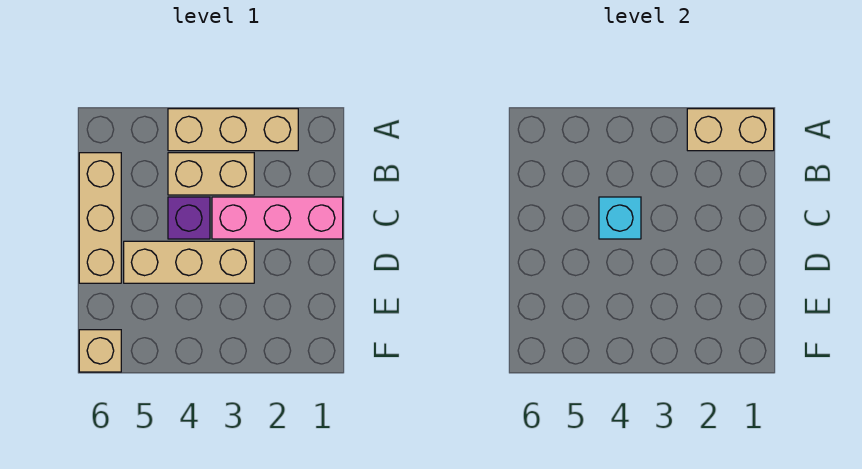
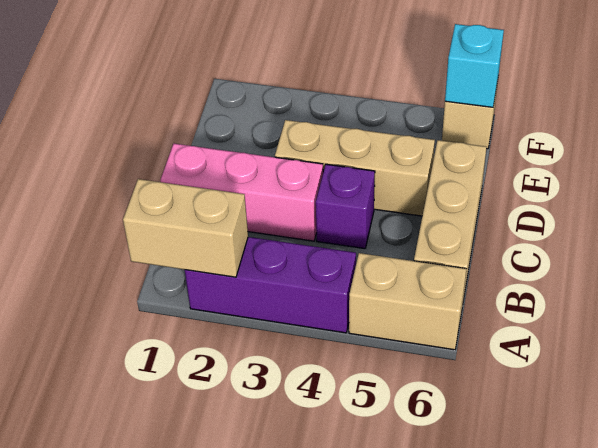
tan brick A2:A4 level 1 -> purple brick A2:A4 level 1
tan brick B3:B4 level 1 -> tan brick A5:A6 level 1
cyan brick C4 level 2 -> cyan brick F6 level 2

